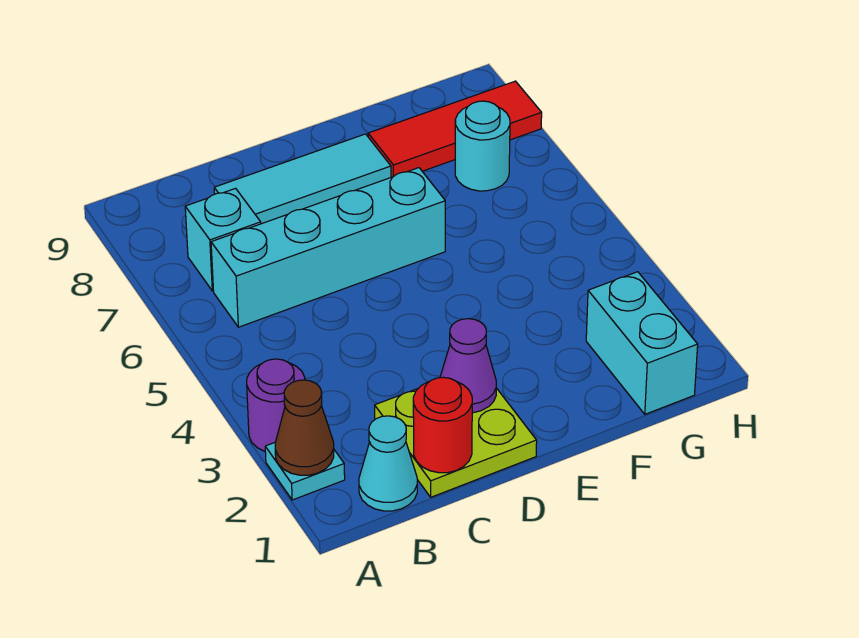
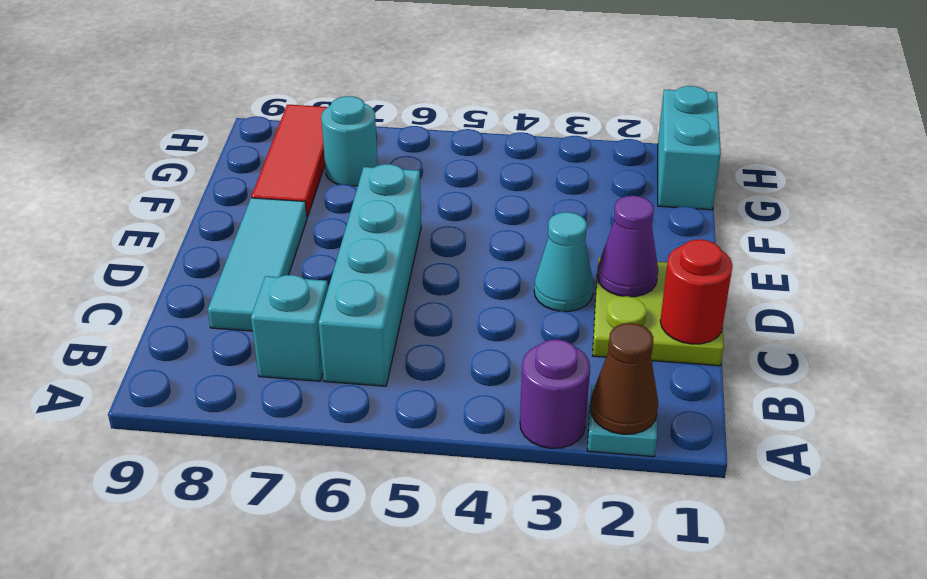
cyan cone B1 level 1 -> cyan cone D3 level 1
cyan brick G1:G2 level 1 -> cyan brick G1:H1 level 1

